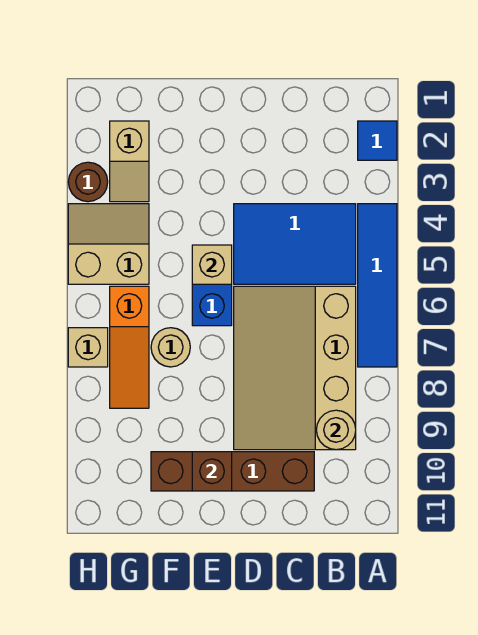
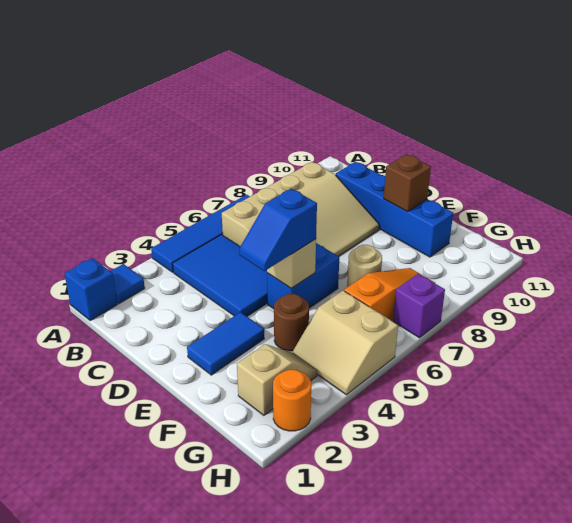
none -> blue brick A1 level 1
tan round brick B9 level 2 -> none
brown brick C10:F10 level 1 -> blue brick C10:F10 level 1
none -> blue tile E2:E3 level 1
none -> blue slope E4:E5 level 3 top 5
none -> orange round brick H2 level 1
brown round brick H3 level 1 -> brown round brick F4 level 1
tan brick H7 level 1 -> purple brick H7 level 1

